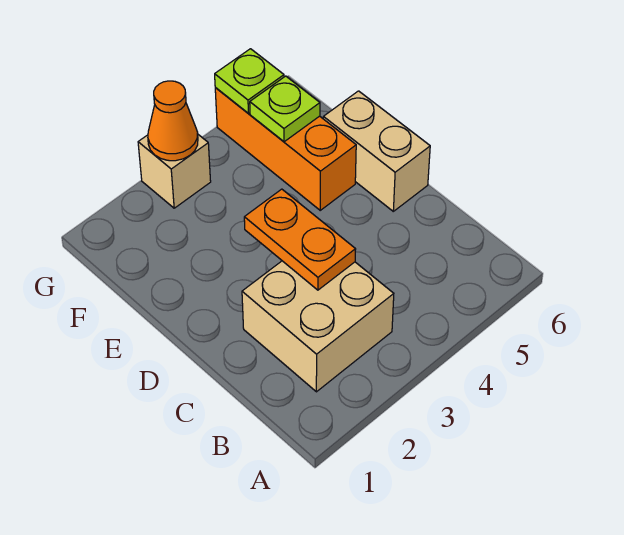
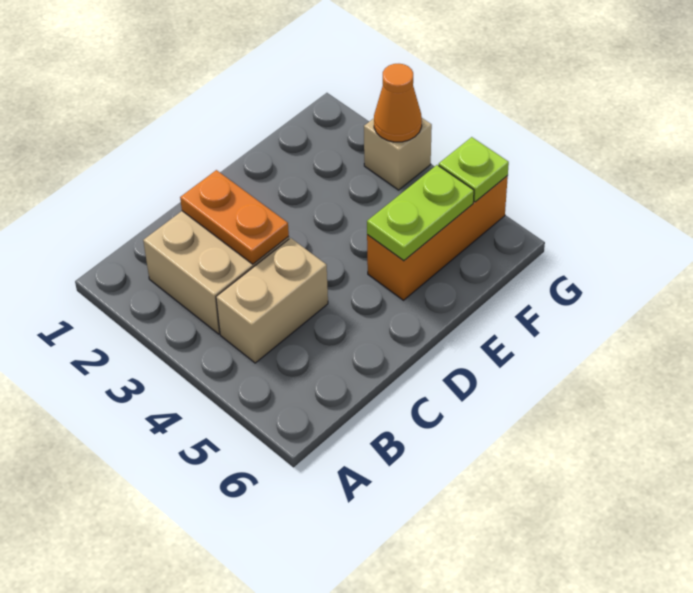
orange plate C3:D3 level 2 -> orange plate C2:C3 level 2
tan brick D6:E6 level 1 -> tan brick B4:C4 level 1
lime plate F5 level 2 -> lime plate E5:F5 level 2

